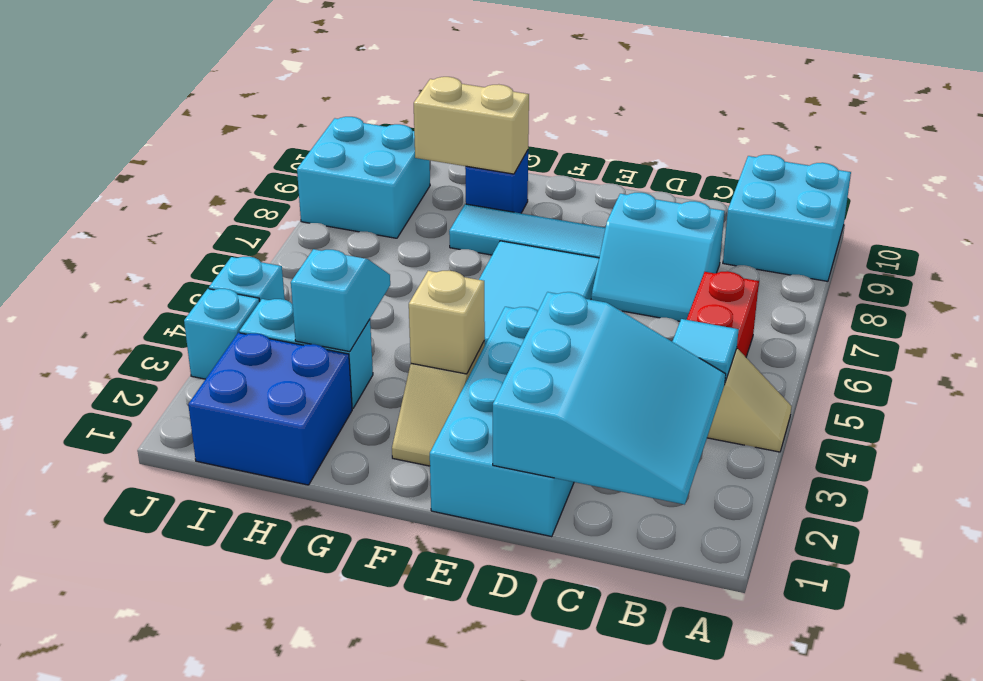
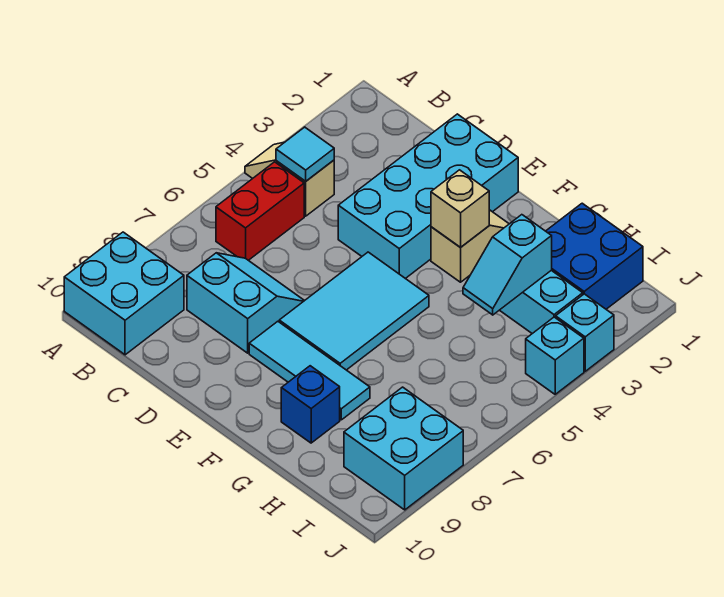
cyan slope B1:D3 level 2 top D -> none
tan brick G9:H9 level 2 -> none

